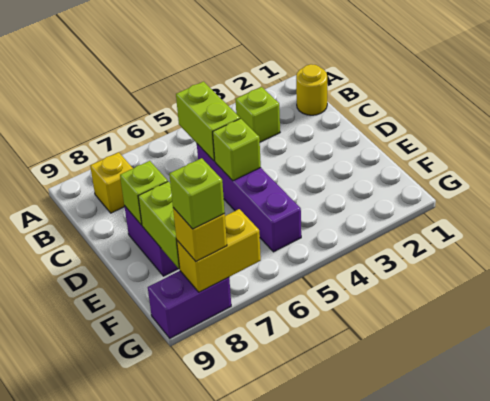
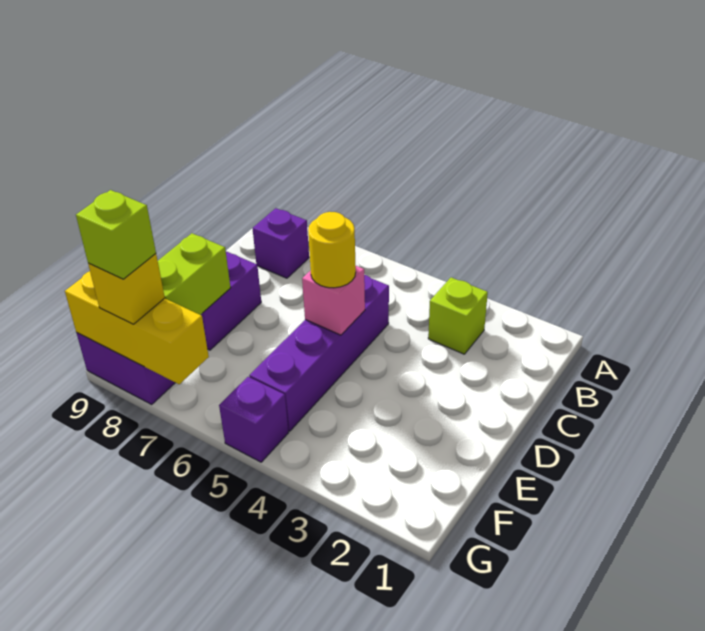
yellow round brick B1 level 1 -> yellow round brick D5 level 3
lime brick B5:C5 level 2 -> none
yellow brick B8 level 1 -> purple brick B8 level 1
lime brick D5 level 2 -> pink brick D5 level 2
lime brick D8 level 2 -> none
none -> purple brick G5 level 1
yellow brick G7:G8 level 2 -> yellow brick G7:G9 level 2

